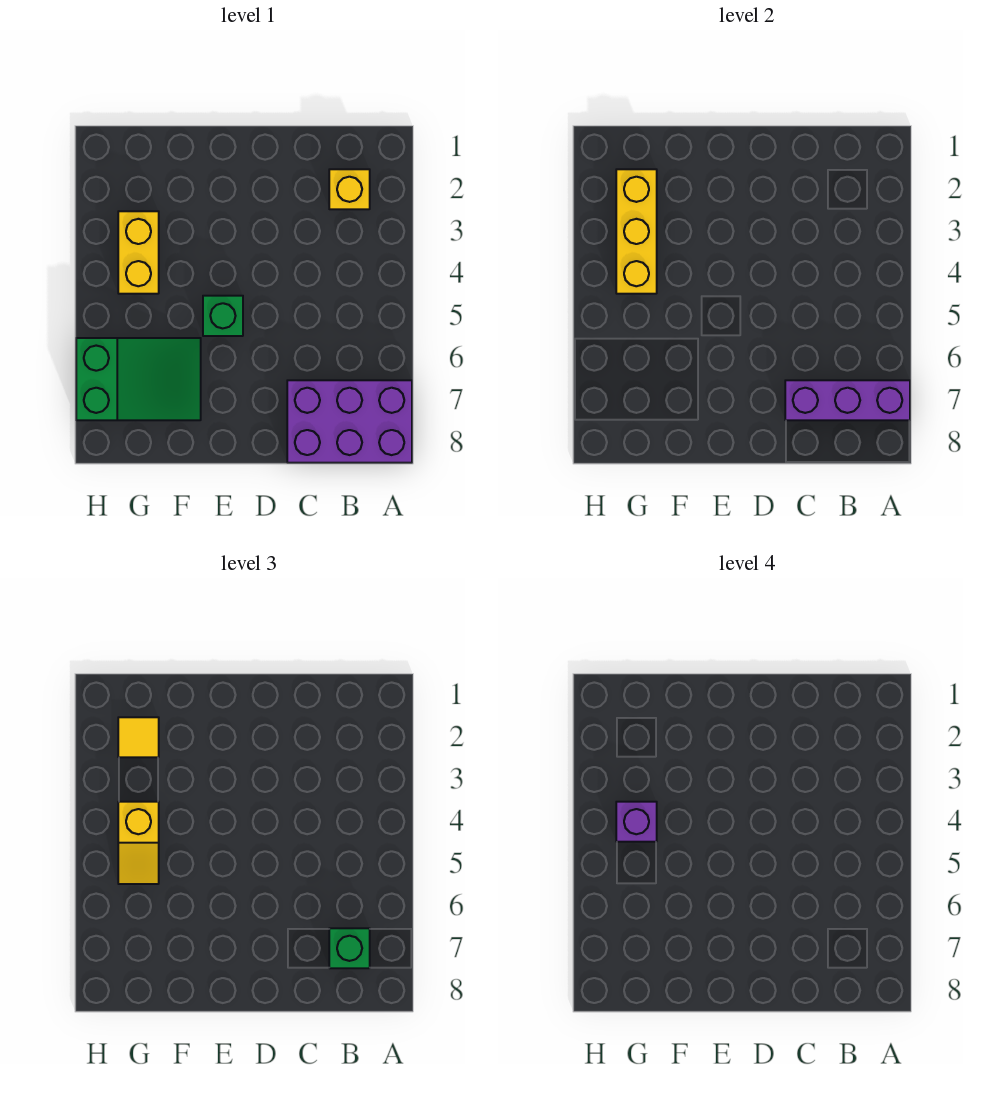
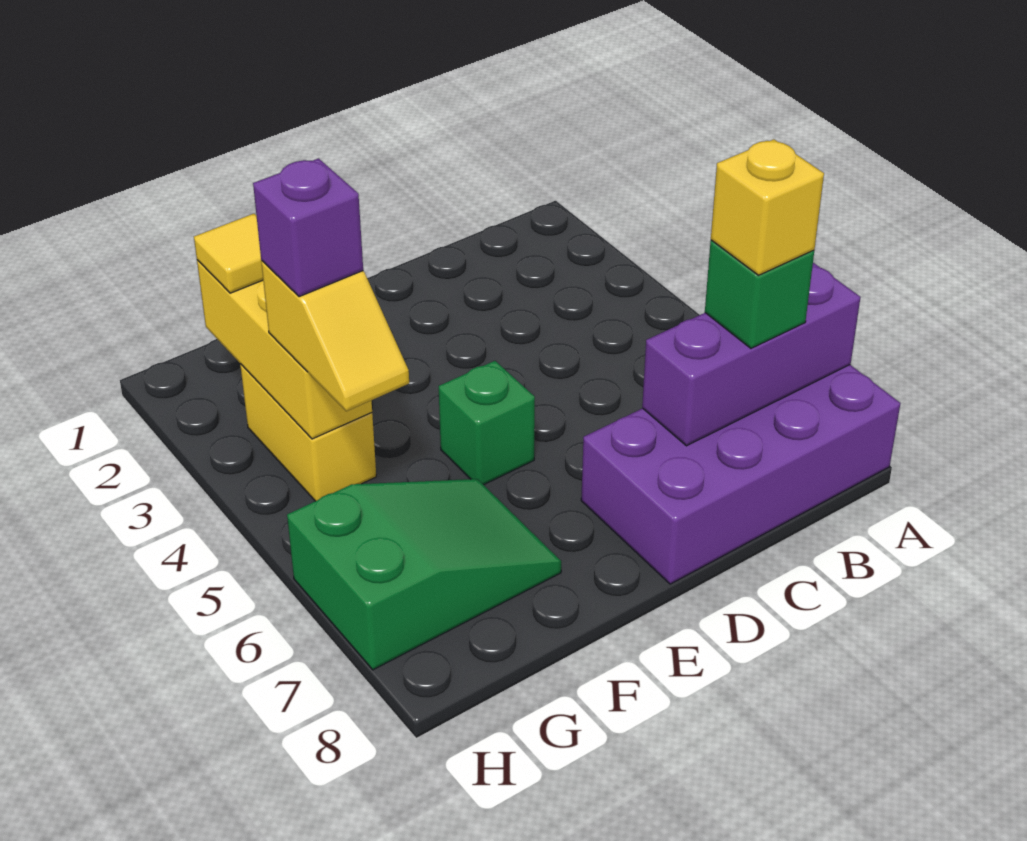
purple brick A7:C8 level 1 -> purple brick A7:D8 level 1
yellow brick B2 level 1 -> yellow brick B7 level 4

